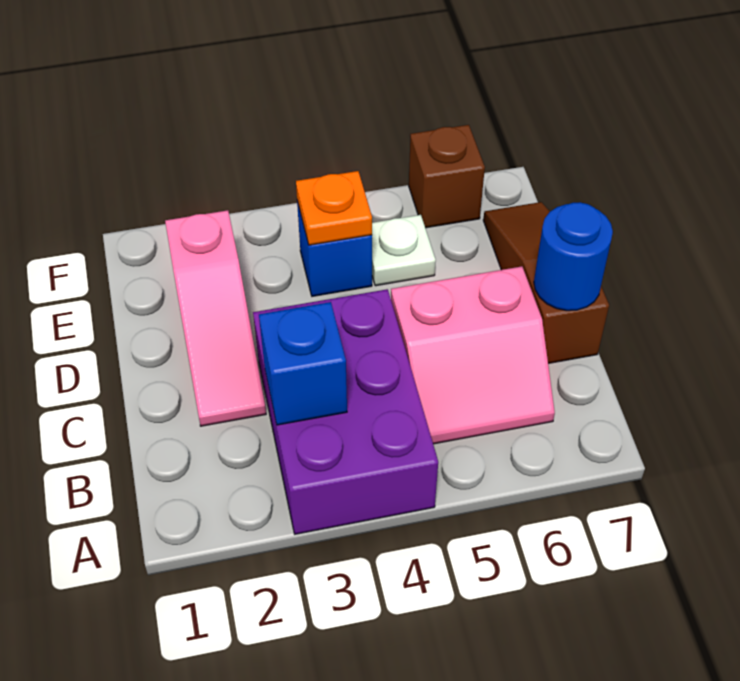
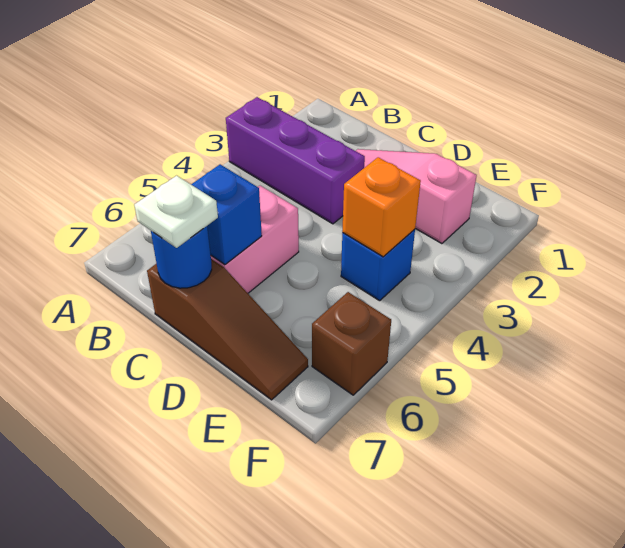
purple brick A3:C4 level 1 -> purple brick A3:C3 level 1
blue brick B3 level 2 -> blue brick C6 level 2
orange plate E4 level 2 -> orange brick E4 level 2
white plate E5 level 1 -> white plate C7 level 3

